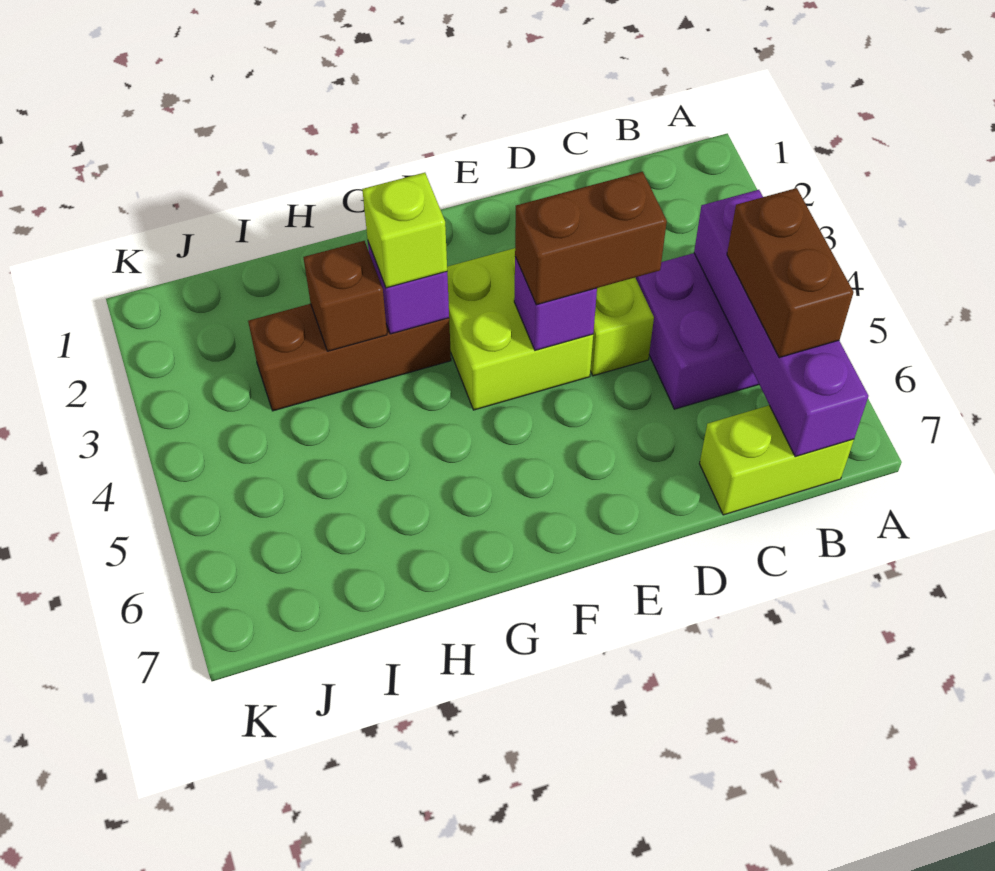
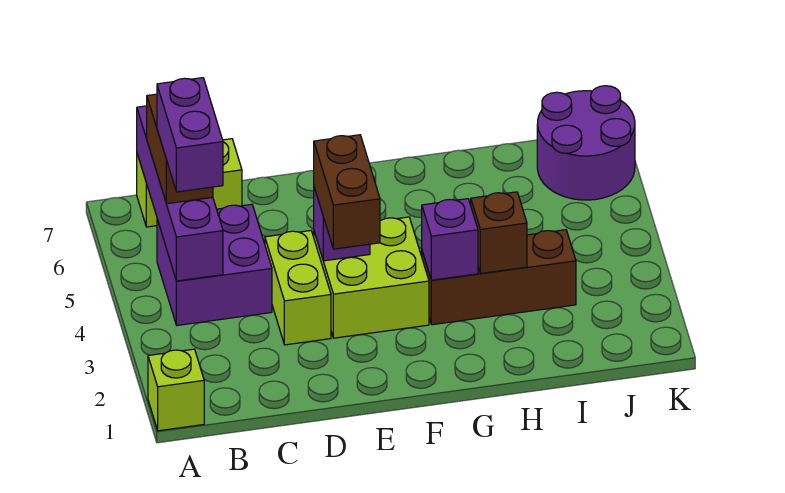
none -> purple brick B4:B5 level 4
brown brick D4:E4 level 3 -> brown brick E3:E4 level 3
lime brick G3 level 3 -> lime brick A1 level 1
none -> purple round brick J6:K7 level 1

